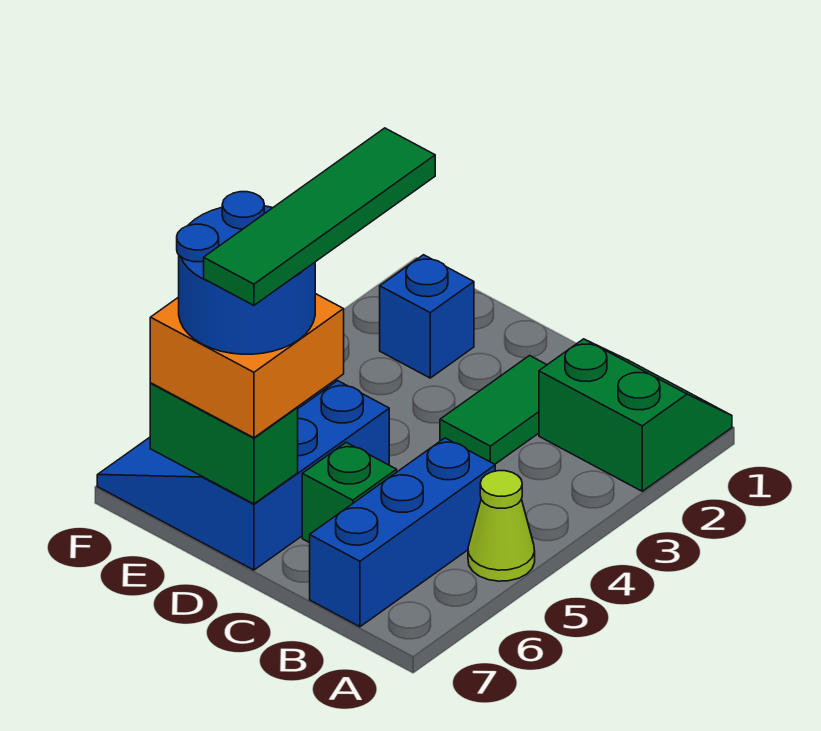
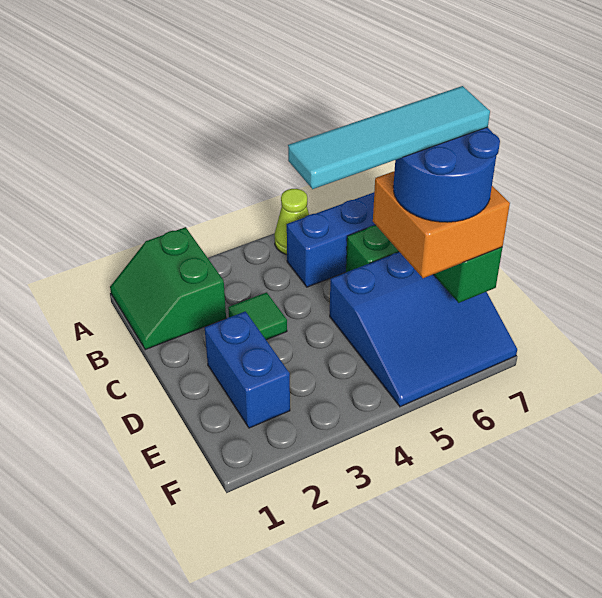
green tile C2:C3 level 1 -> green tile C3 level 1
green tile D4:D7 level 5 -> cyan tile D4:D7 level 5
blue brick E2 level 1 -> blue brick D2:E2 level 1

